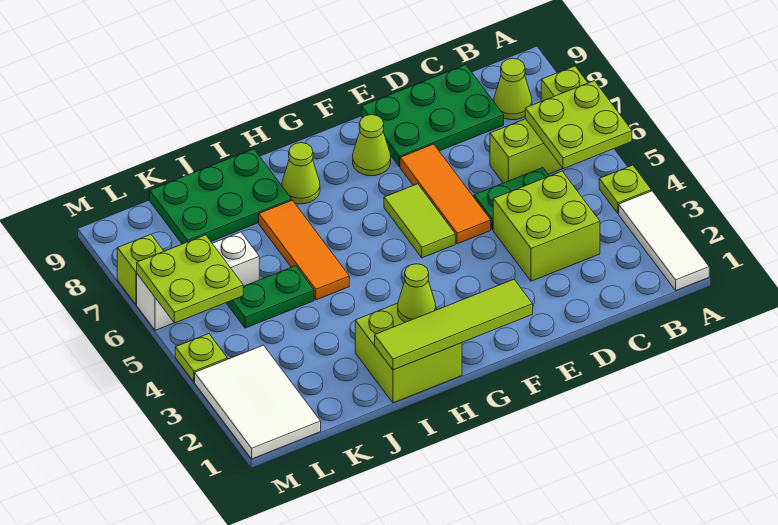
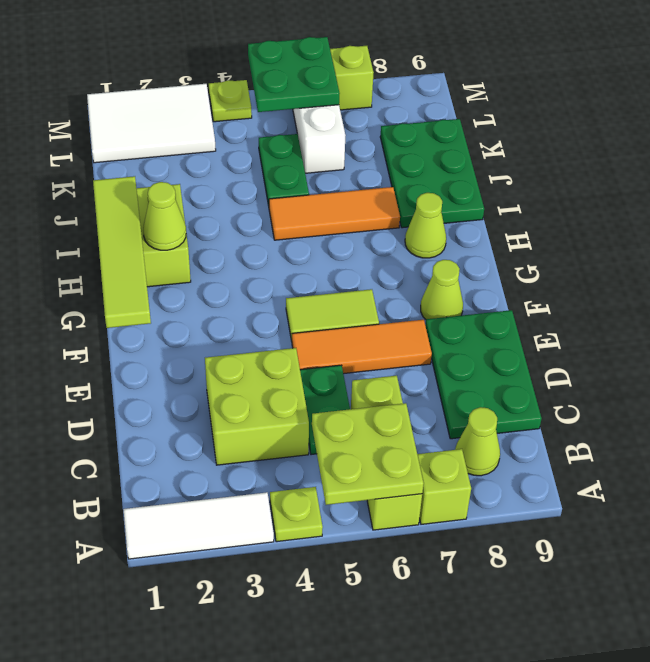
lime plate L5:M6 level 2 -> green plate L5:M6 level 2

